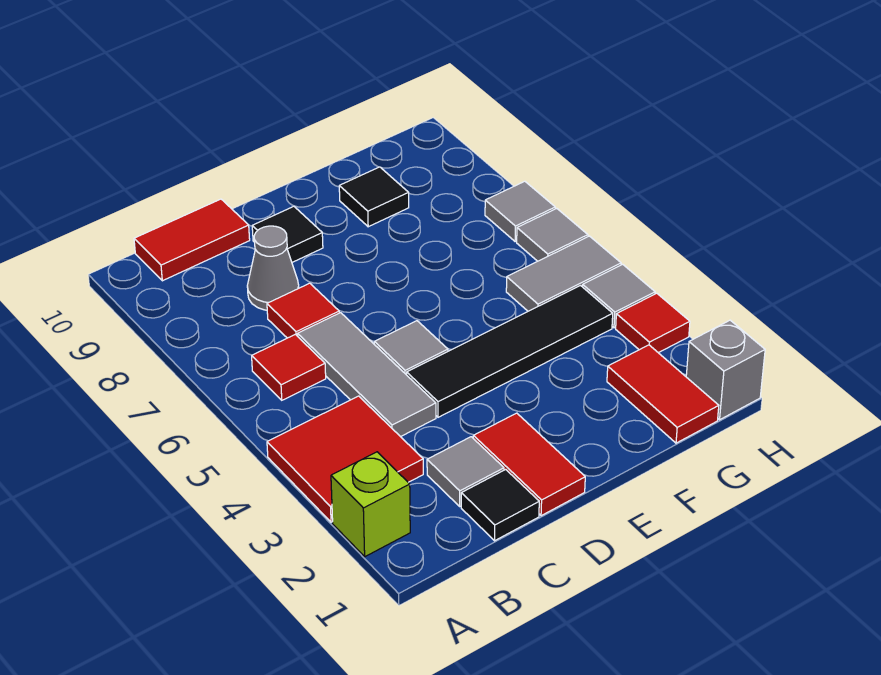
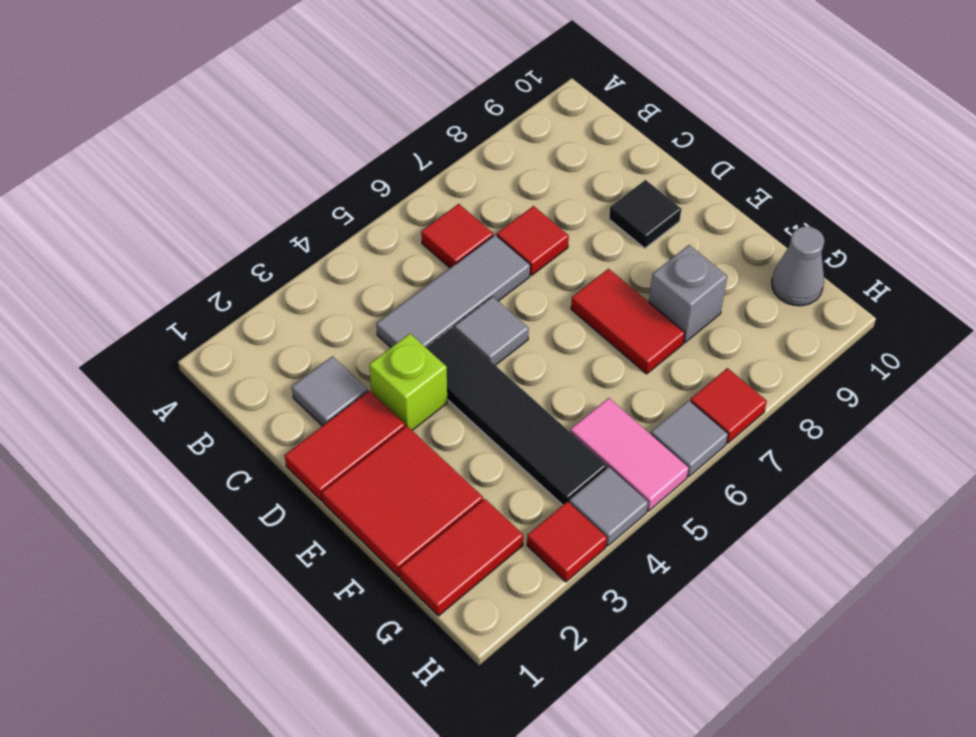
lime brick A2 level 1 -> lime brick D3 level 1
red tile A3:B4 level 1 -> red tile E1:F2 level 1
red tile B10:C10 level 1 -> red tile E7:F7 level 1
black tile C1 level 1 -> none
grey cone C8 level 1 -> grey cone G10 level 1
black tile F9 level 1 -> none
grey tile G5:H5 level 1 -> pink tile G5:H5 level 1
grey brick H1 level 1 -> grey brick F8 level 1
grey tile H7 level 1 -> red tile H7 level 1

